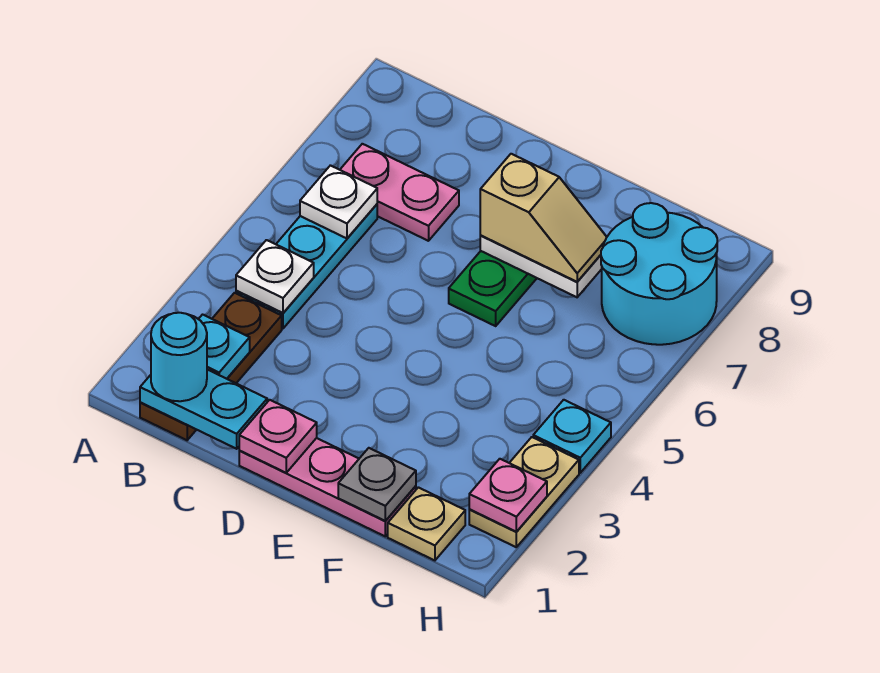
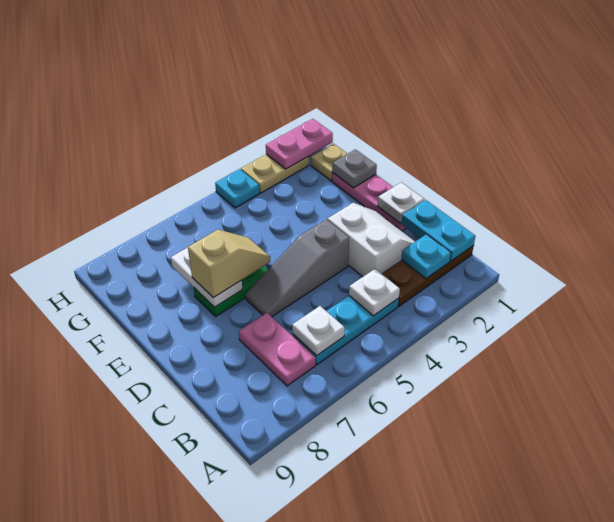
cyan round brick B1 level 3 -> none
none -> white slope C2:D3 level 1 top 3
pink plate D1 level 2 -> white plate D1 level 2
none -> grey slope D4:D6 level 1 top 4
tan slope E7:F7 level 3 top E -> tan slope E6:E7 level 3 top 7
cyan round brick G7:H8 level 1 -> none
pink plate H2 level 2 -> pink plate H1:H2 level 2

